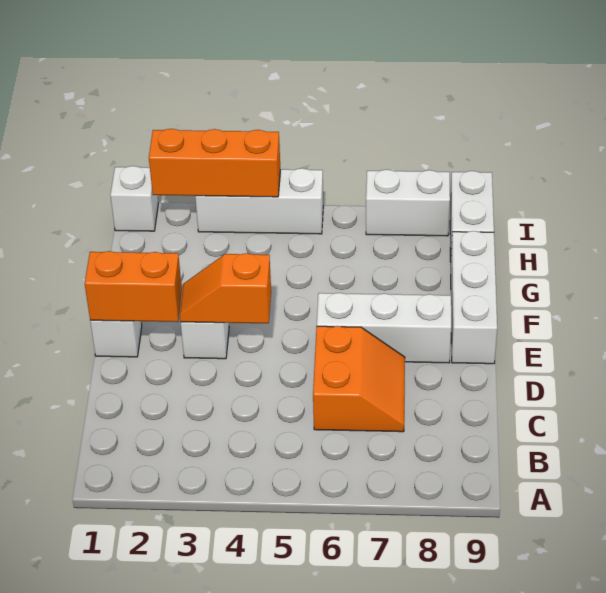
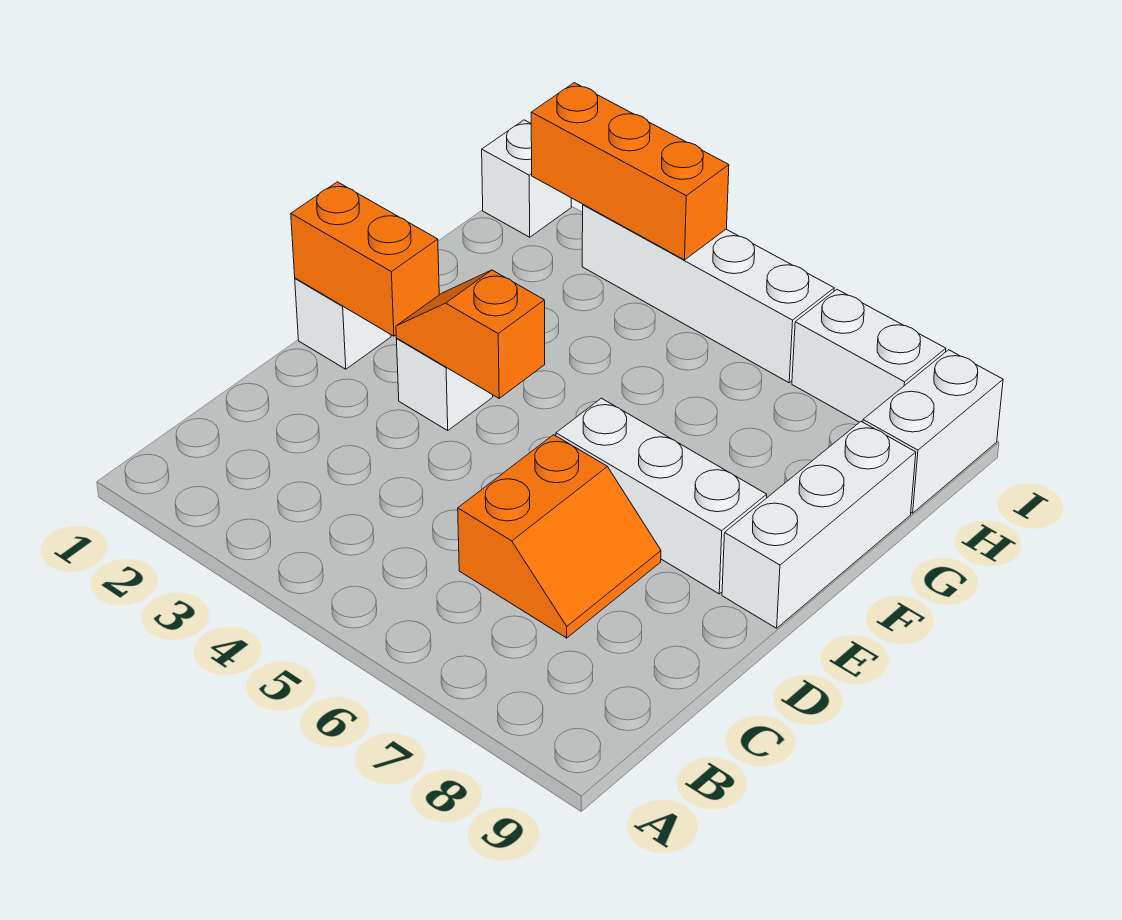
white brick I3:I5 level 1 -> white brick I3:I6 level 1

